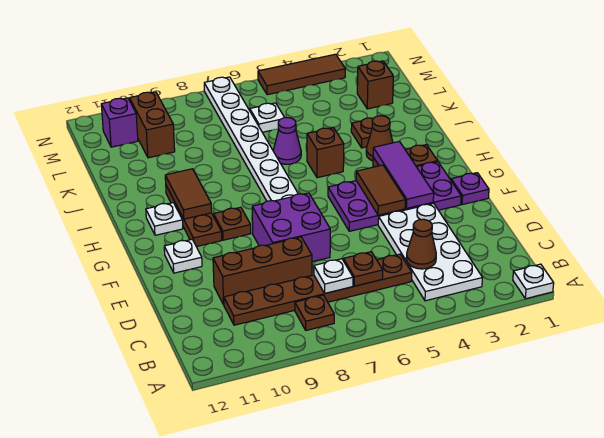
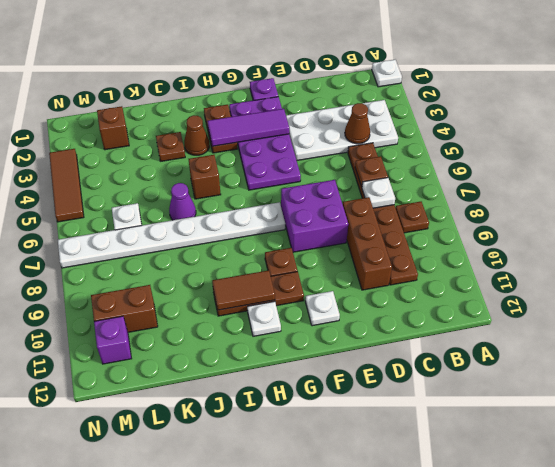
brown tile F4:G4 level 2 -> none

